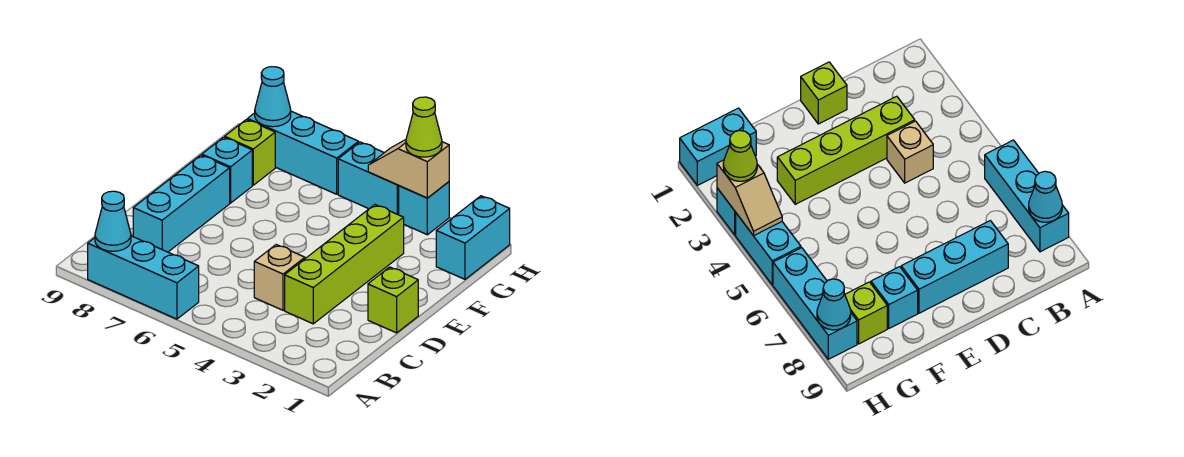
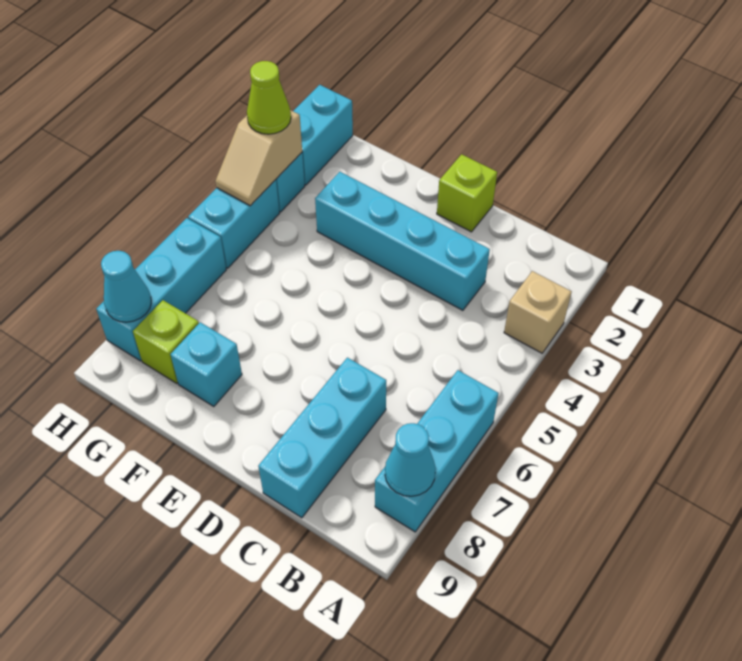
lime brick C3:F3 level 1 -> cyan brick C3:F3 level 1
tan brick C4 level 1 -> tan brick A3 level 1
cyan brick C8:E8 level 1 -> cyan brick C7:C9 level 1
cyan brick G1:H1 level 1 -> cyan brick H1:H2 level 1

